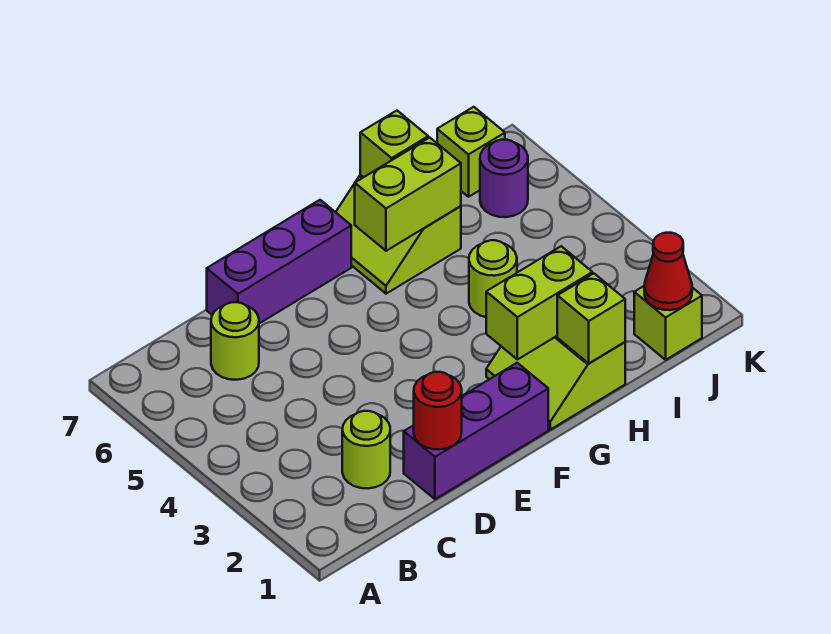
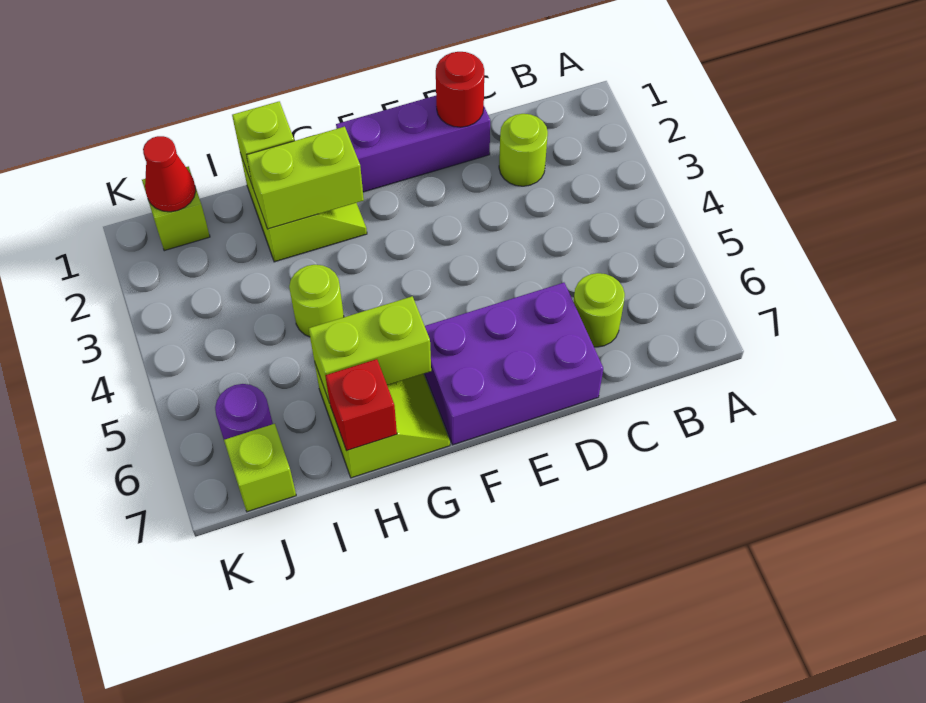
purple brick D7:F7 level 1 -> purple brick D6:F7 level 1
lime brick H7 level 2 -> red brick H7 level 2

